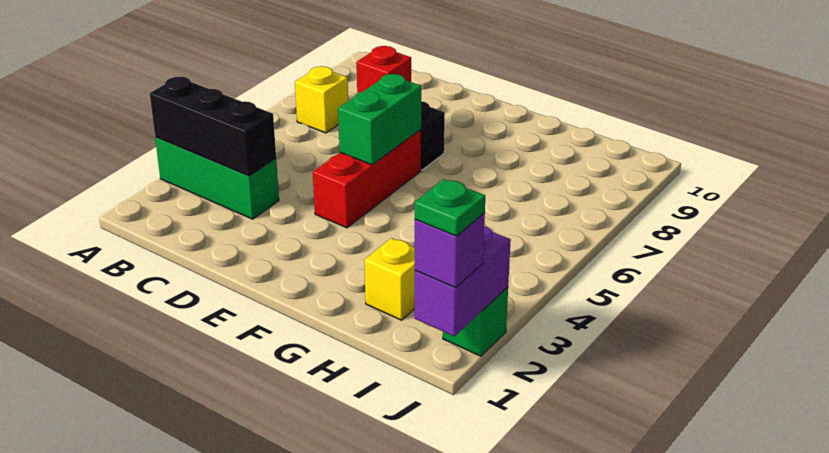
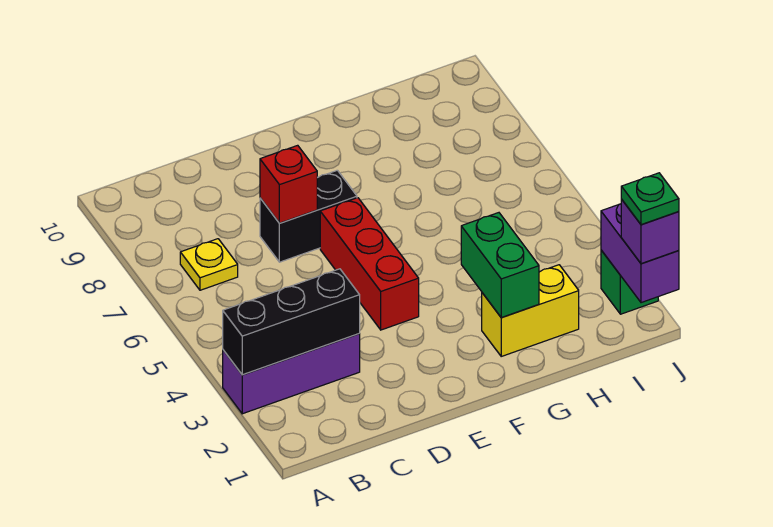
green brick A3:C3 level 1 -> purple brick A3:C3 level 1
yellow brick B7 level 1 -> yellow plate B7 level 1
green brick E5:E6 level 2 -> green brick G2:G3 level 2
yellow brick H2 level 1 -> yellow brick G2:H2 level 1

